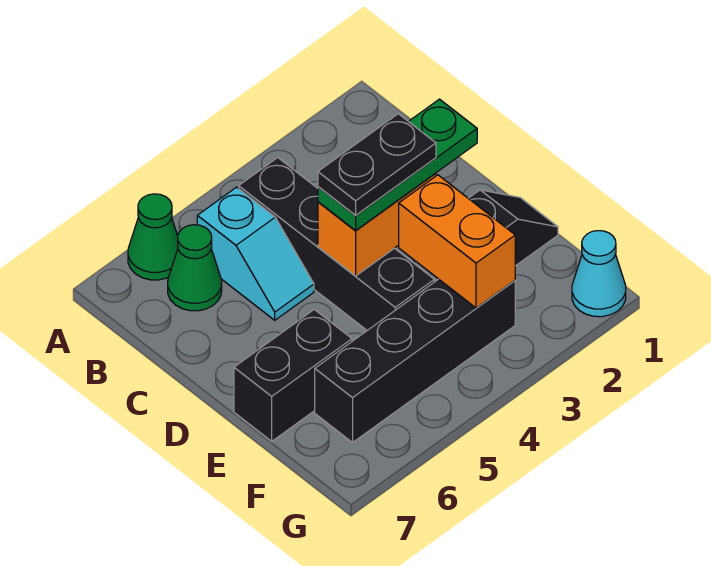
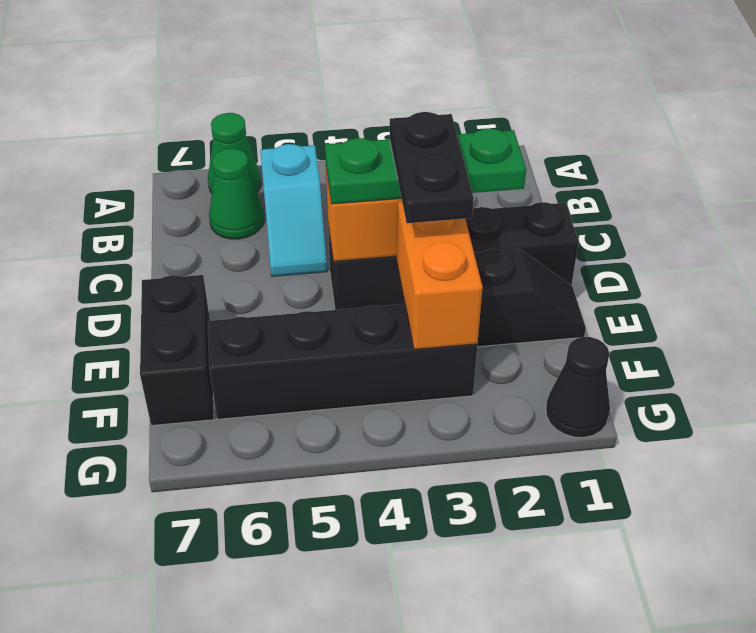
black brick B4:E4 level 1 -> black brick D1:D4 level 1
black plate D3:D4 level 4 -> black plate D3:E3 level 4
black brick E6:E7 level 1 -> black brick E7:F7 level 1
cyan cone G1 level 1 -> black cone G1 level 1

